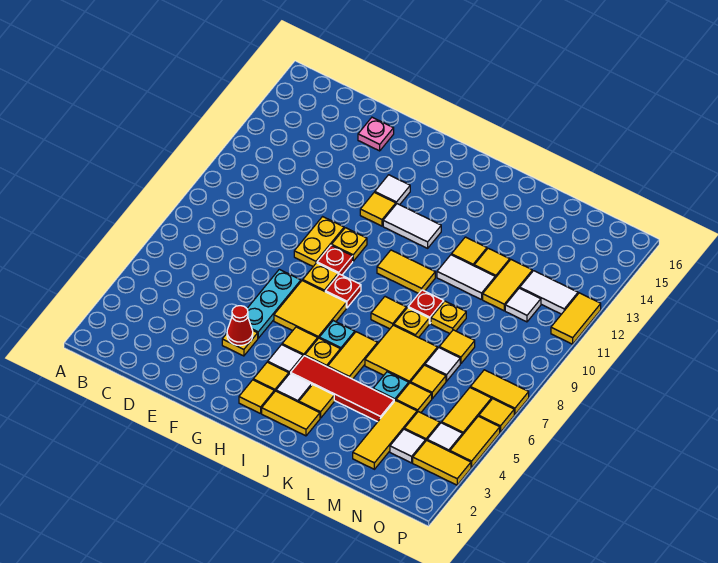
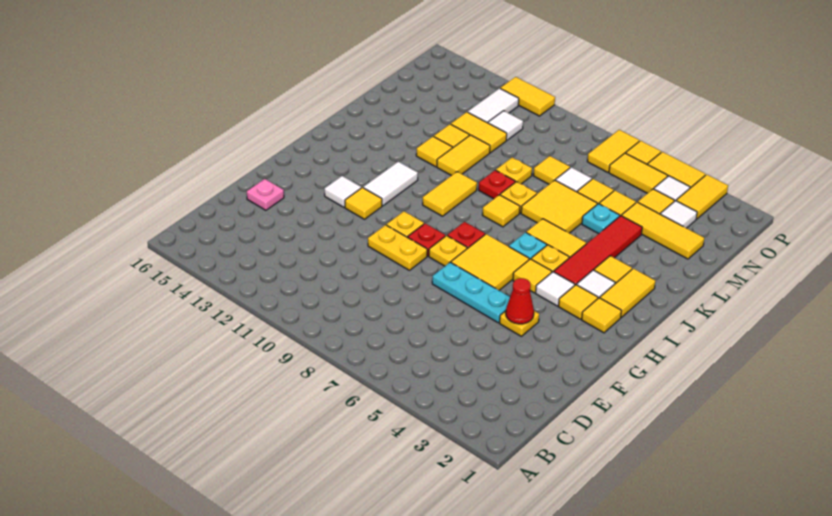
white tile K11:L11 level 1 -> yellow tile K11:L11 level 1

